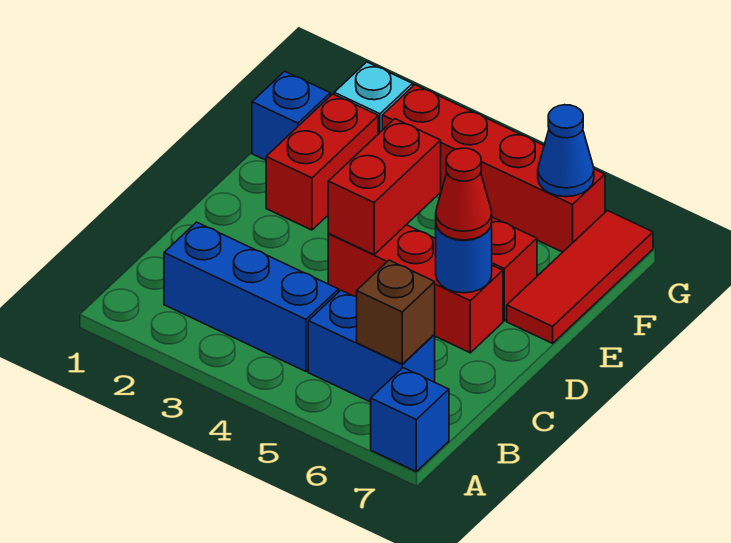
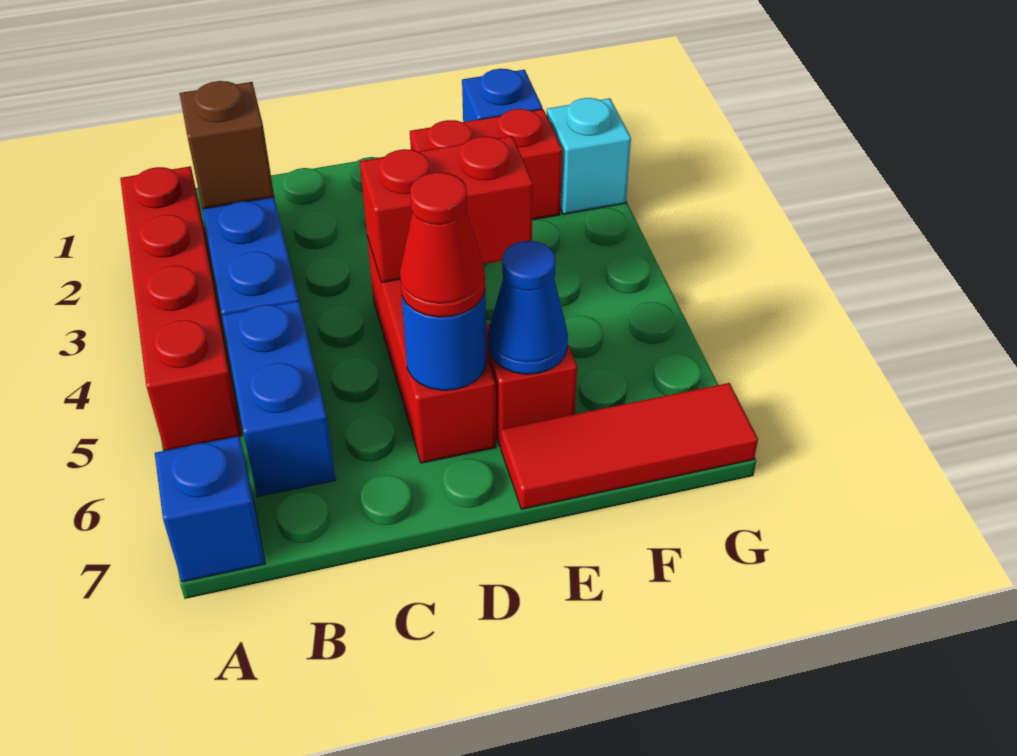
brown brick B6 level 2 -> brown brick B2 level 2
red brick G3:G6 level 1 -> red brick A2:A5 level 1
blue cone G6 level 2 -> blue cone E6 level 2

